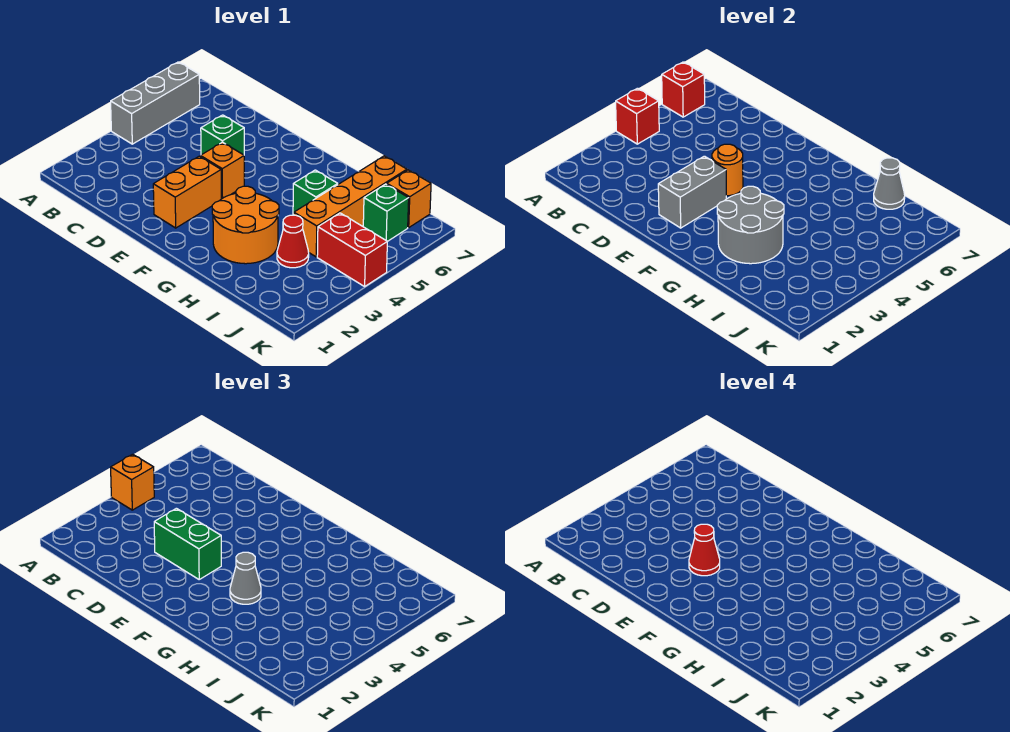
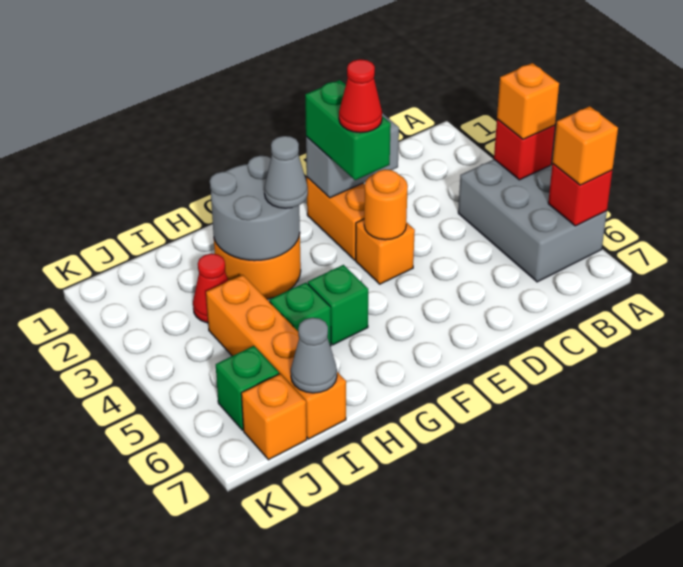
grey brick A4:A6 level 1 -> grey brick A4:B6 level 1
none -> orange brick A6 level 3
green brick D3:E3 level 3 -> green brick E2:E3 level 3
green brick D5 level 1 -> green brick G5 level 1
grey brick E2:E3 level 2 -> grey brick D2:E2 level 2
red brick J4:K4 level 1 -> none

